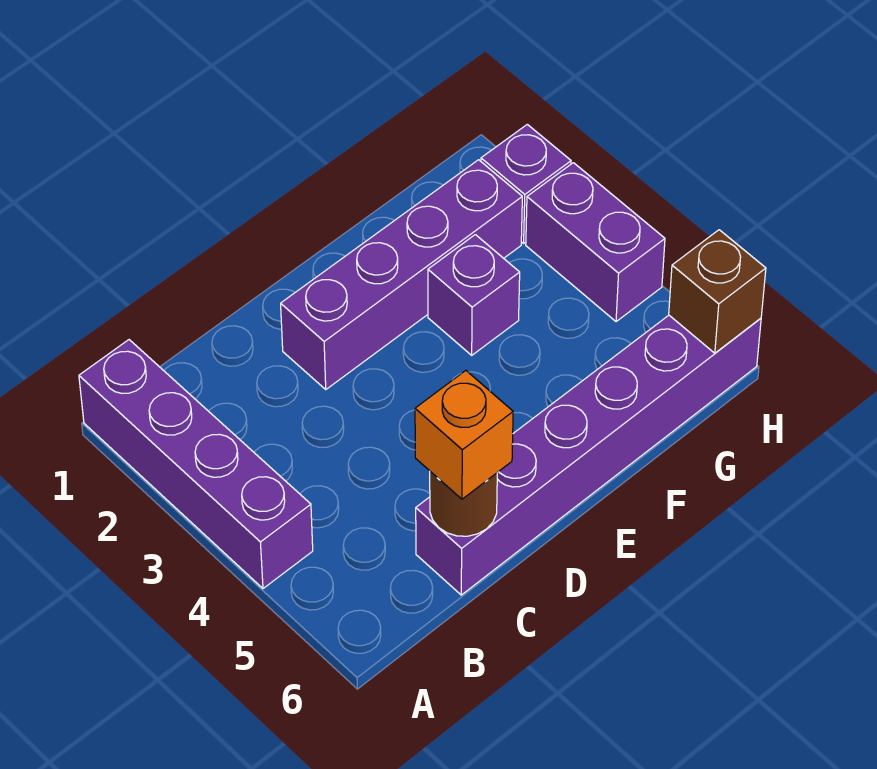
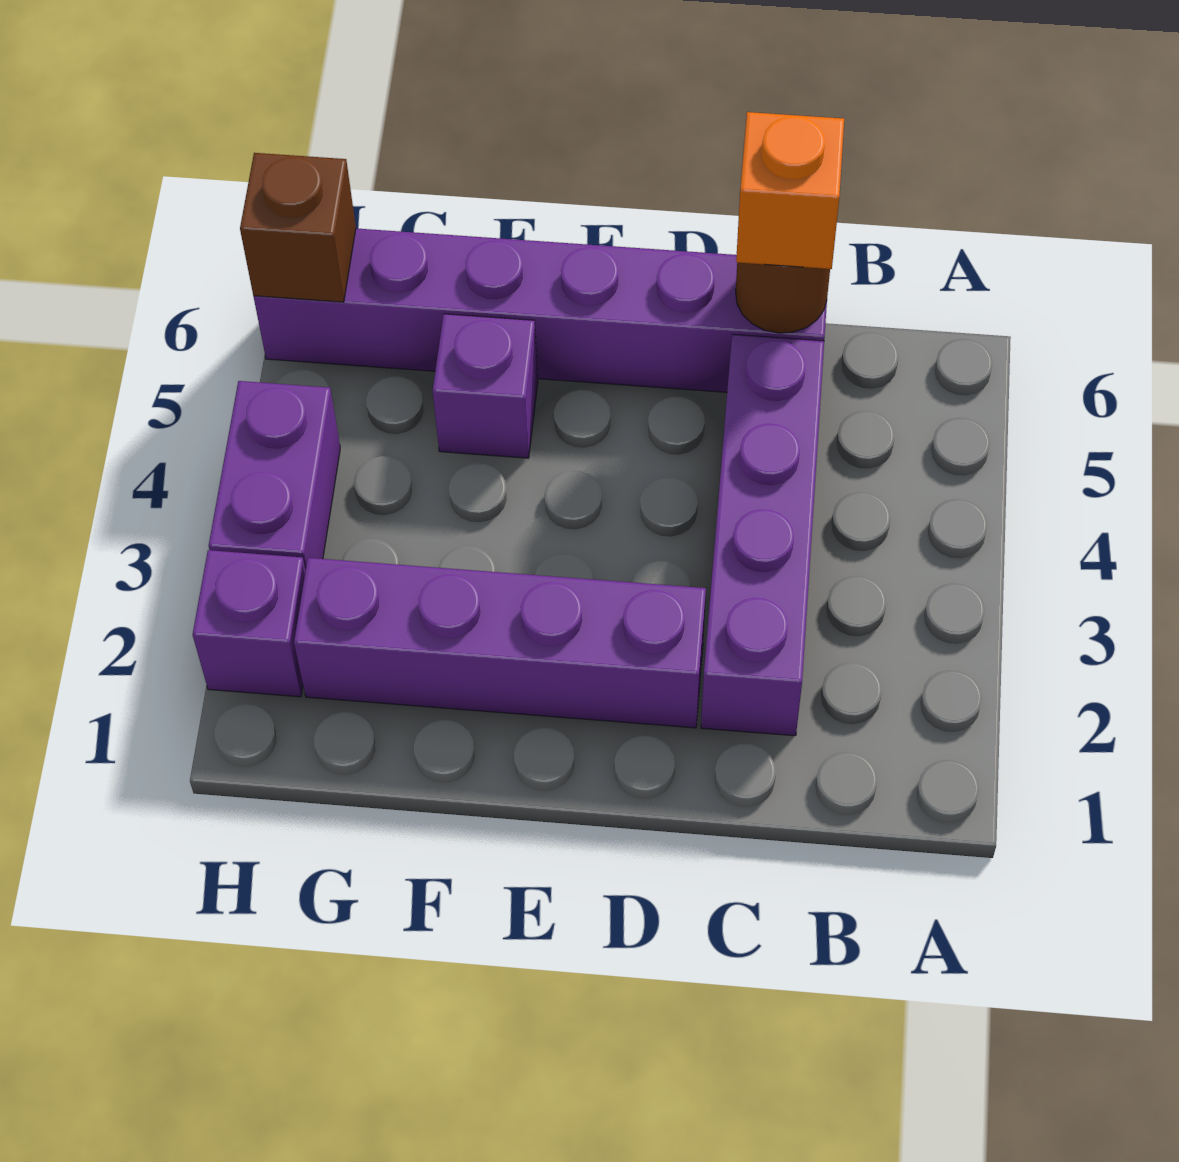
purple brick A1:A4 level 1 -> purple brick C2:C5 level 1
purple brick F3 level 1 -> purple brick F5 level 1

